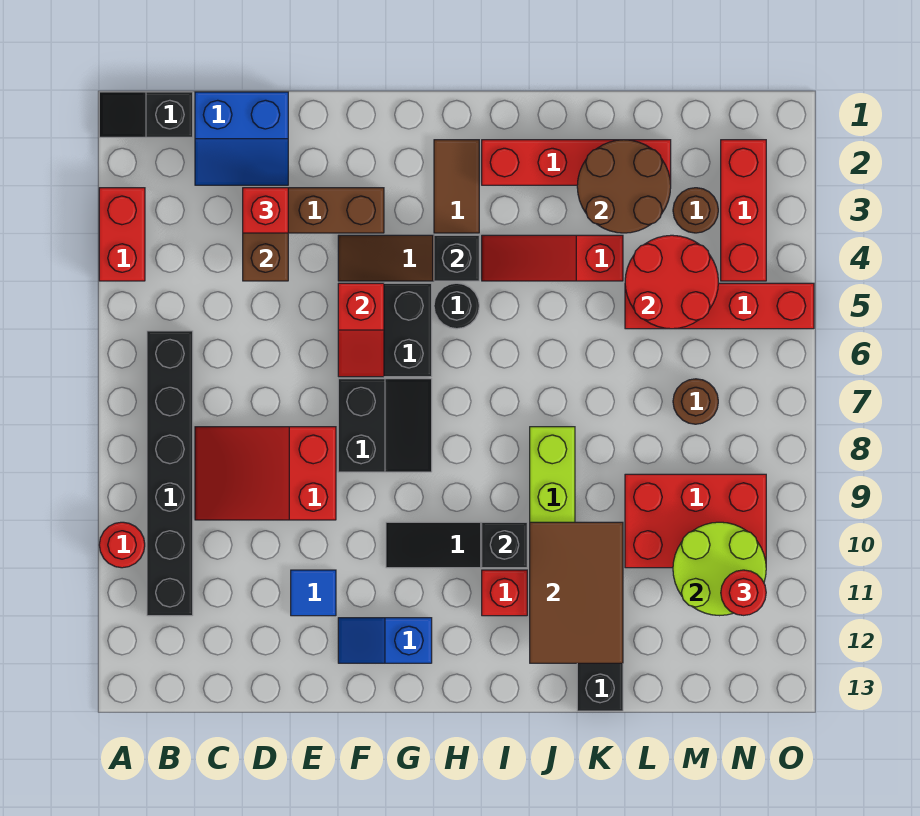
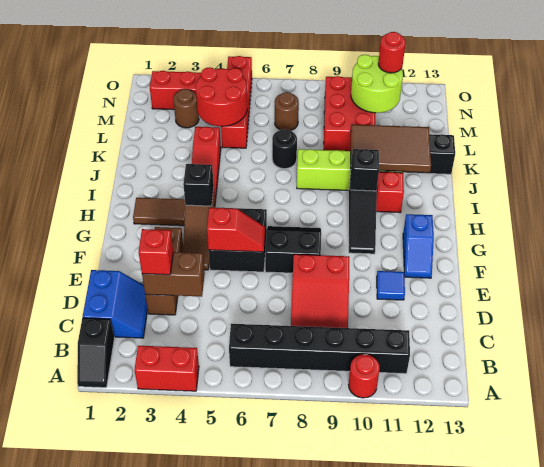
black round brick H5 level 1 -> black round brick K7 level 1
red brick I2:L2 level 1 -> none
brown round brick K2:L3 level 2 -> none

